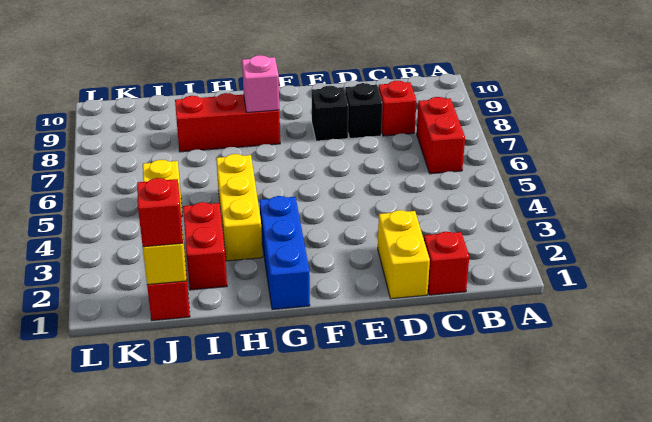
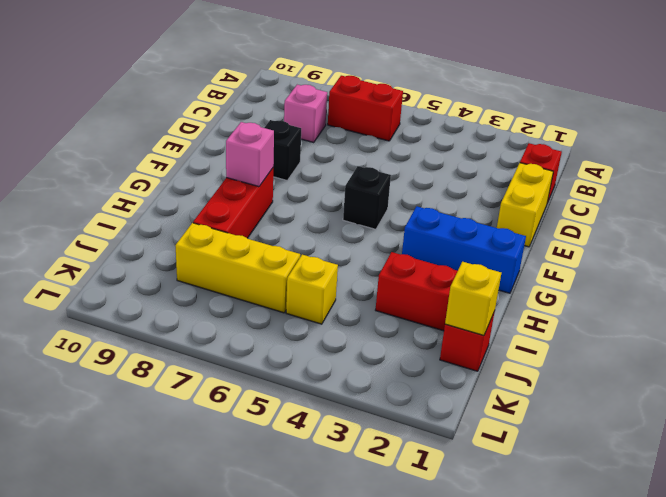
red brick C8 level 1 -> pink brick C8 level 1
yellow brick D1:D2 level 1 -> yellow brick D1:E1 level 1
black brick D8 level 1 -> black brick F5 level 1
yellow brick H3:H5 level 1 -> yellow brick J6:J8 level 1
red brick J1 level 3 -> none

